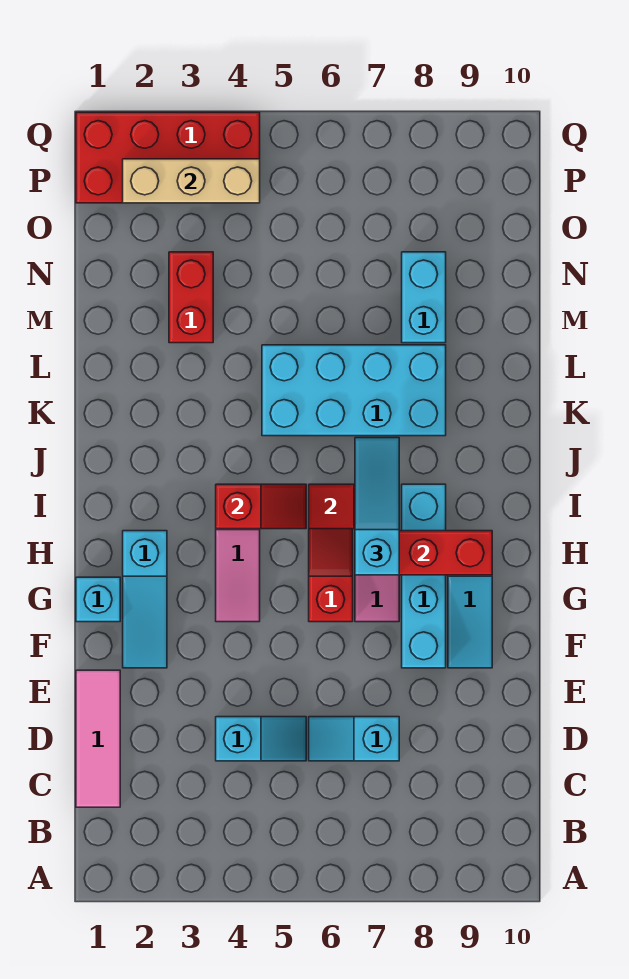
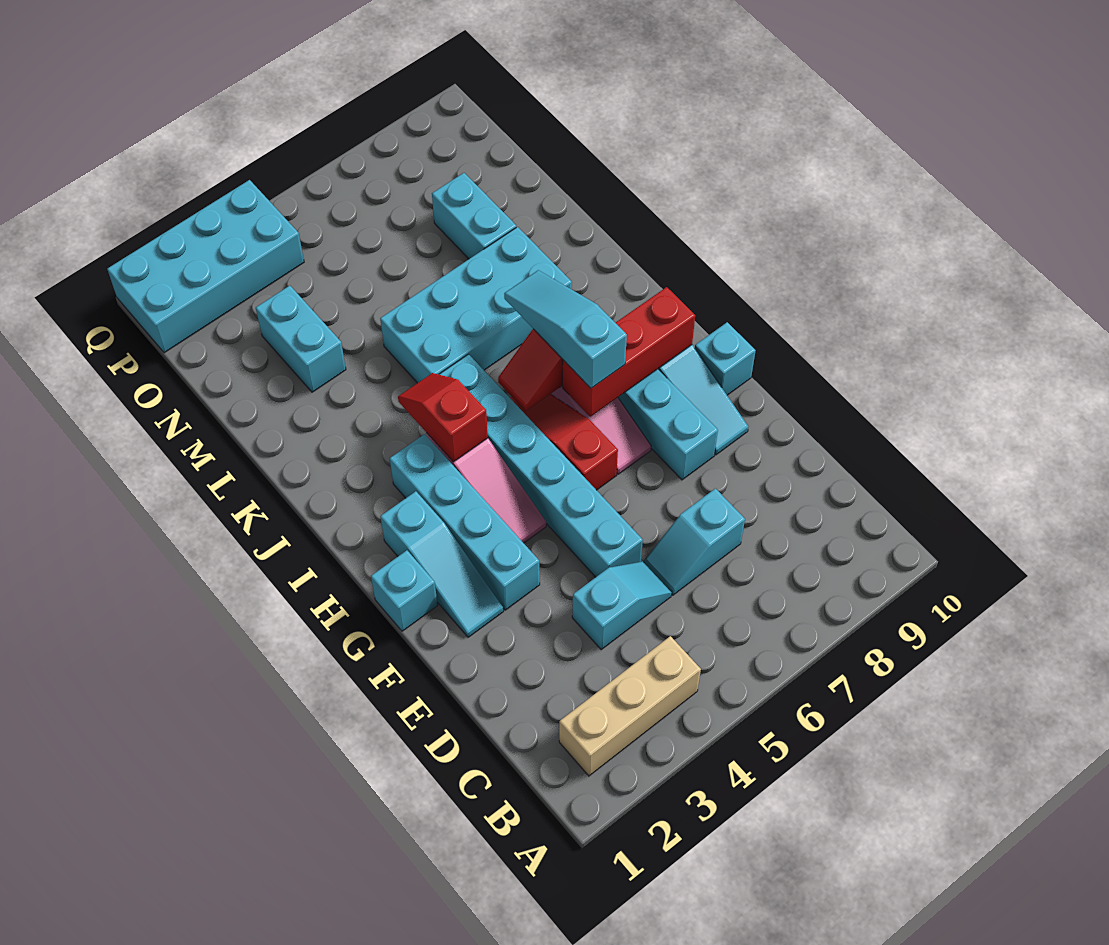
pink tile C1:E1 level 1 -> none
none -> cyan brick E5:J5 level 1
none -> cyan brick F3:I3 level 1
none -> cyan brick G10 level 1
red slope I4:I5 level 2 top 4 -> red slope I4:J4 level 2 top I
red brick M3:N3 level 1 -> cyan brick M3:N3 level 1
red brick P1:Q4 level 1 -> cyan brick P1:Q4 level 1
tan brick P2:P4 level 2 -> tan brick B2:B4 level 1

